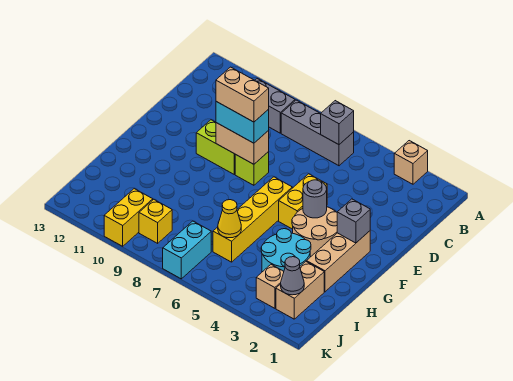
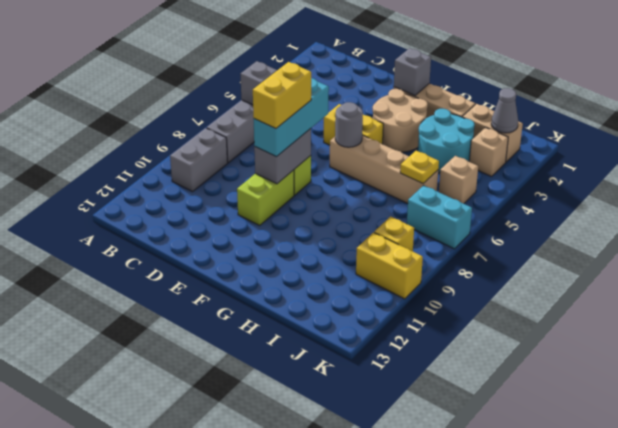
tan brick A3 level 1 -> tan brick J5 level 1
tan brick E8:E9 level 2 -> grey brick E8:E9 level 2
cyan brick E8:E9 level 3 -> cyan brick E7:E9 level 3
tan brick E8:E9 level 4 -> yellow brick E8:E9 level 4
grey round brick F4 level 2 -> grey round brick F6 level 2
yellow brick F6:I6 level 1 -> tan brick F6:I6 level 1
yellow cone I6 level 2 -> yellow plate I6 level 2

